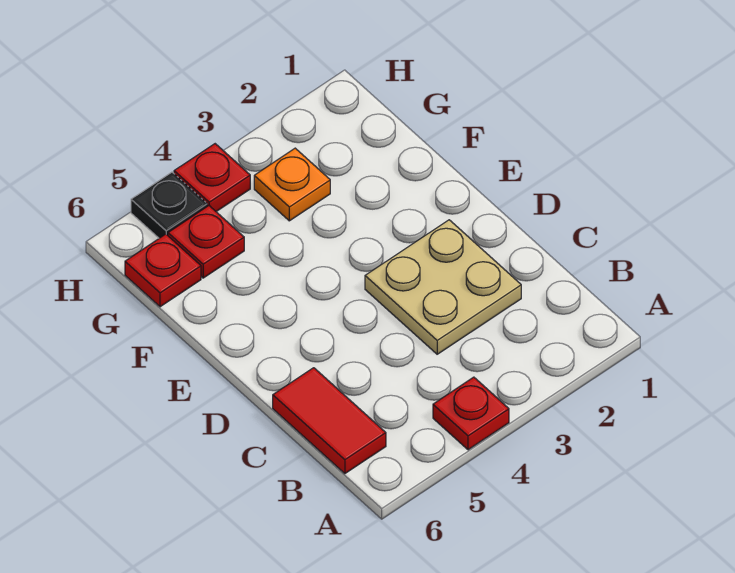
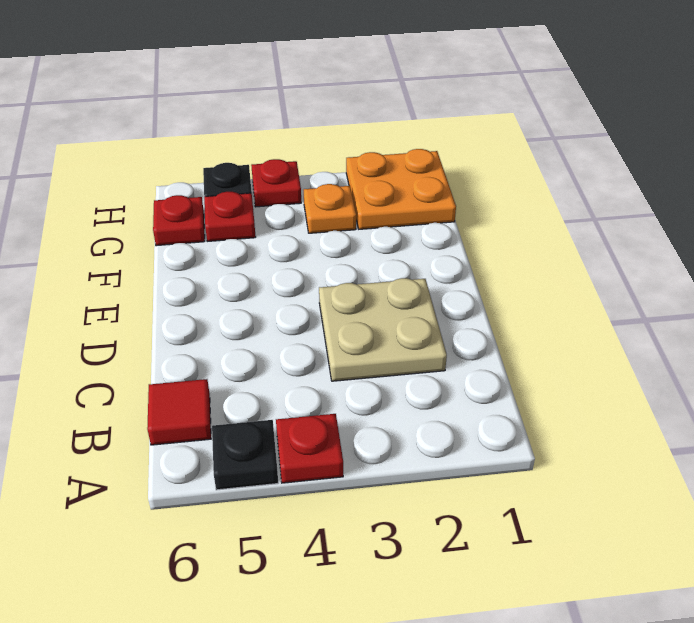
none -> black plate A5 level 1
red tile B6:C6 level 1 -> red tile B6 level 1
none -> orange plate G1:H2 level 1

